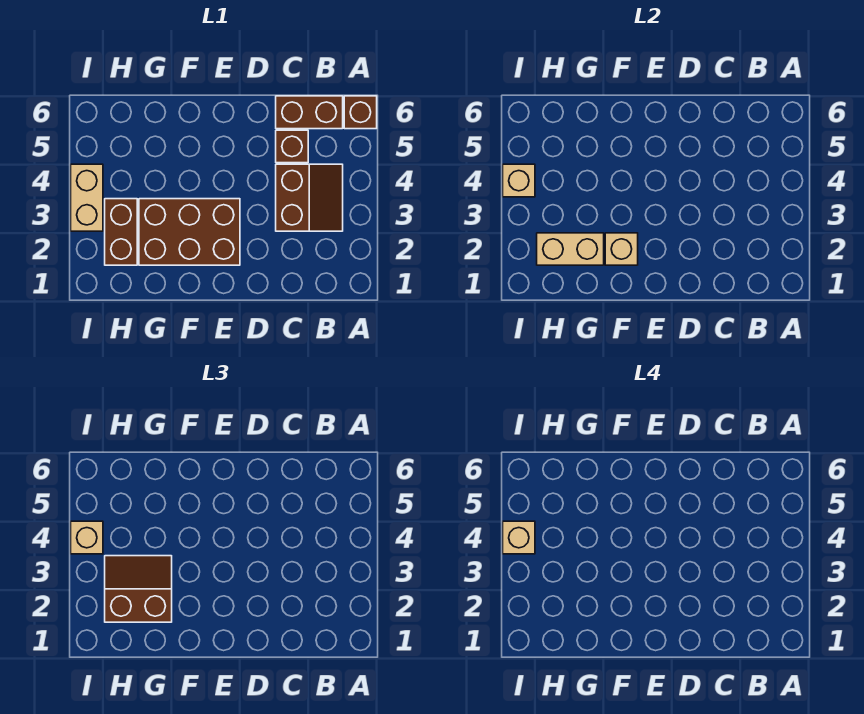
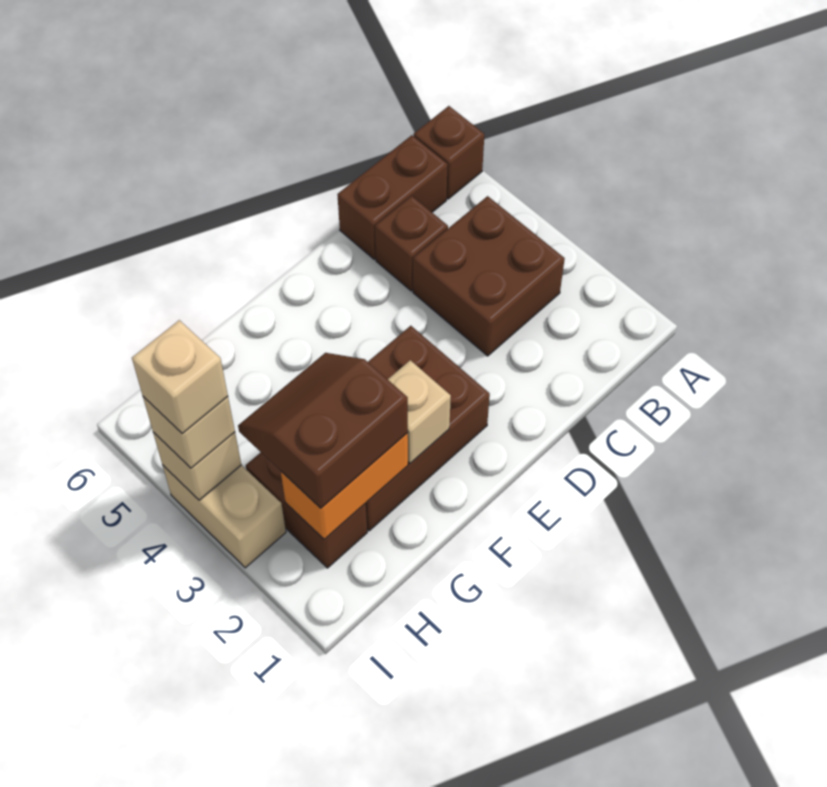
brown slope B3:C4 level 1 top C -> brown brick B3:C4 level 1
tan brick G2:H2 level 2 -> orange brick G2:H2 level 2

